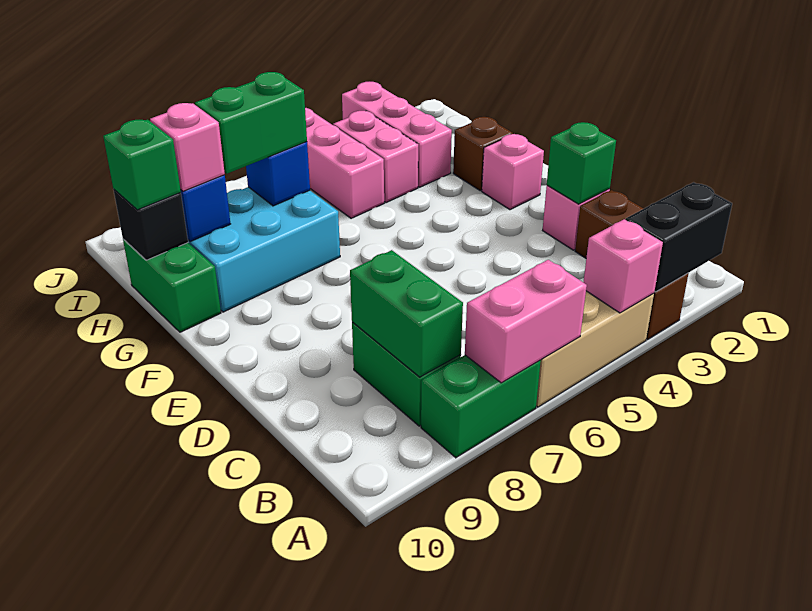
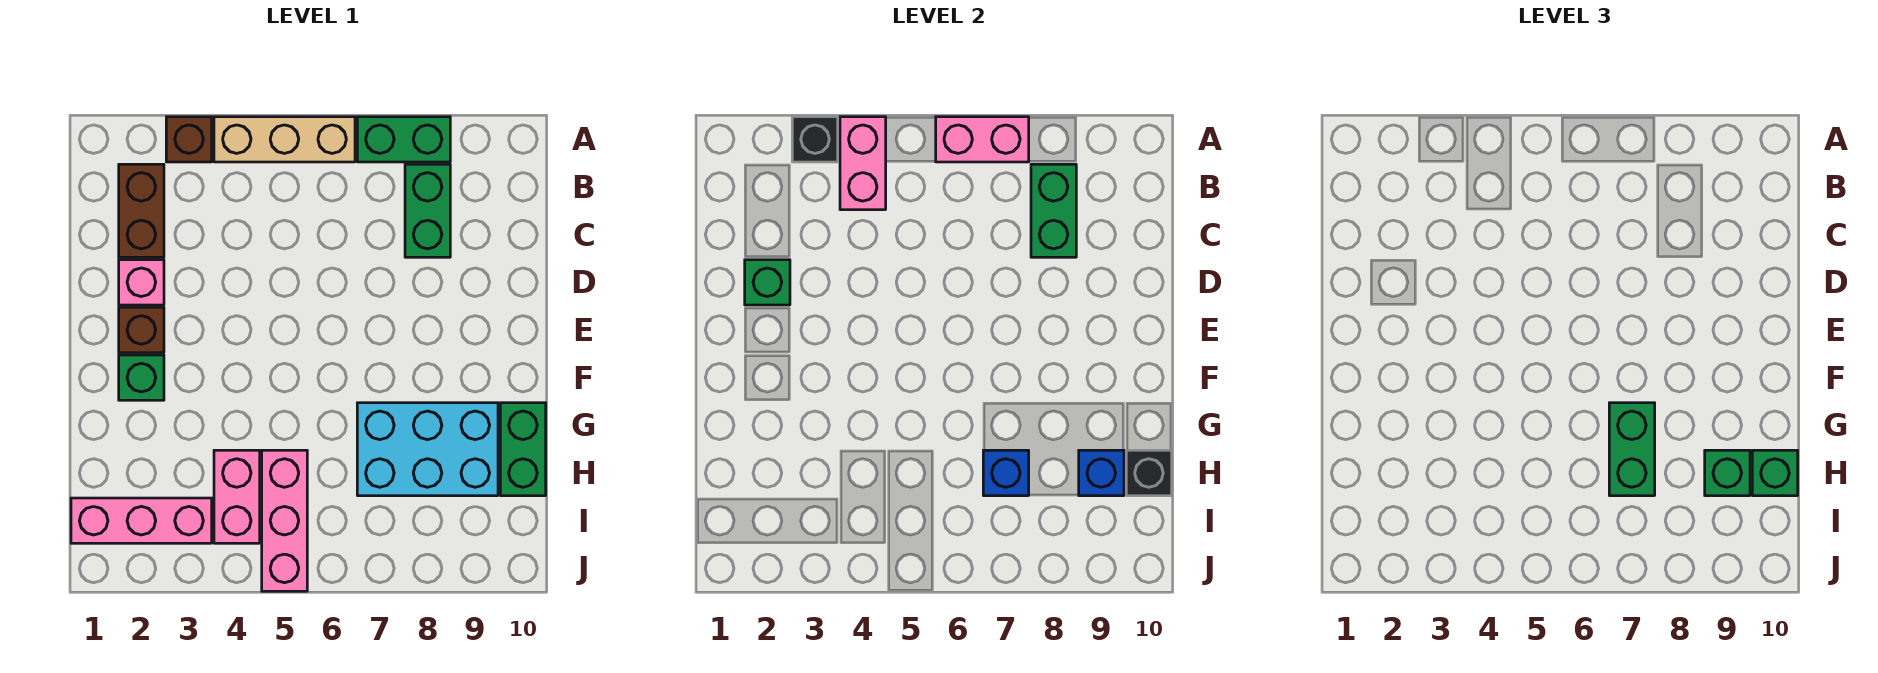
black brick A2:A3 level 2 -> black brick A3 level 2
pink brick A4 level 2 -> pink brick A4:B4 level 2
pink brick F2 level 1 -> green brick F2 level 1
brown brick G2 level 1 -> brown brick E2 level 1
pink brick H3:J3 level 1 -> pink brick I1:I3 level 1
green brick H7:H8 level 3 -> green brick G7:H7 level 3
pink brick H9 level 3 -> green brick H9 level 3

